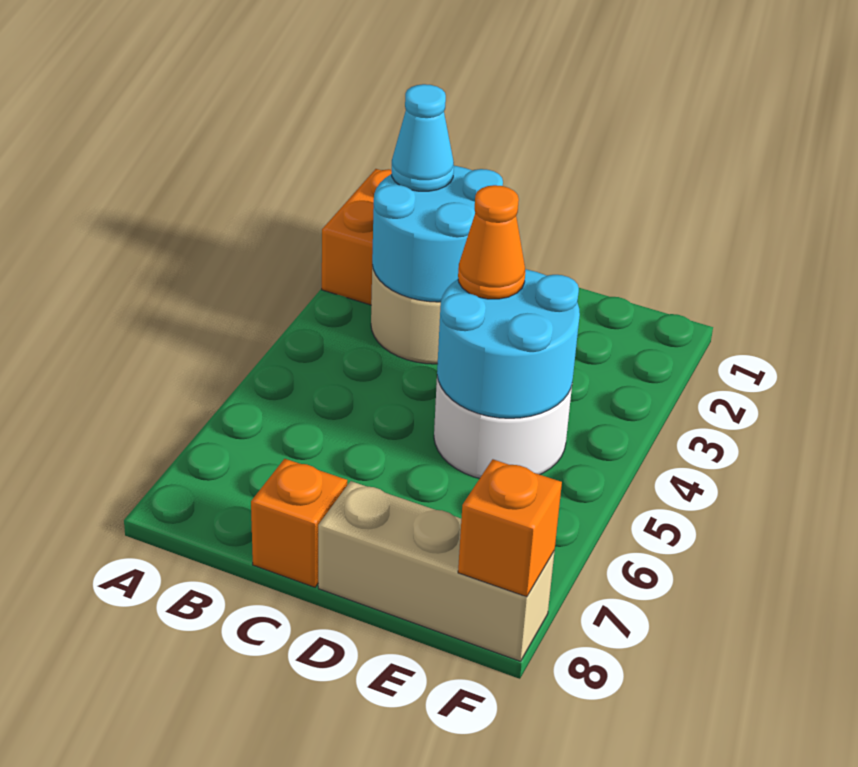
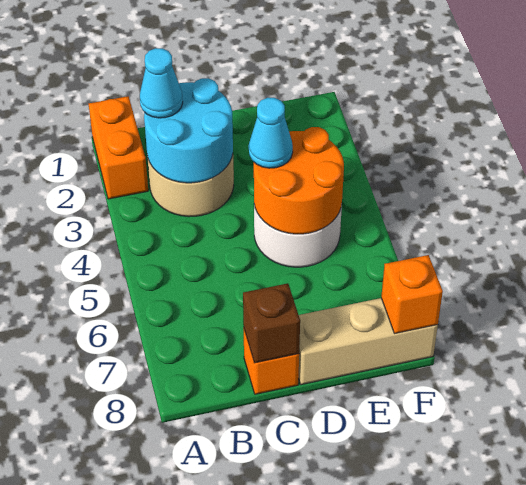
none -> brown brick C8 level 2
cyan round brick D4:E5 level 2 -> orange round brick D4:E5 level 2
orange cone D4 level 3 -> cyan cone D4 level 3

